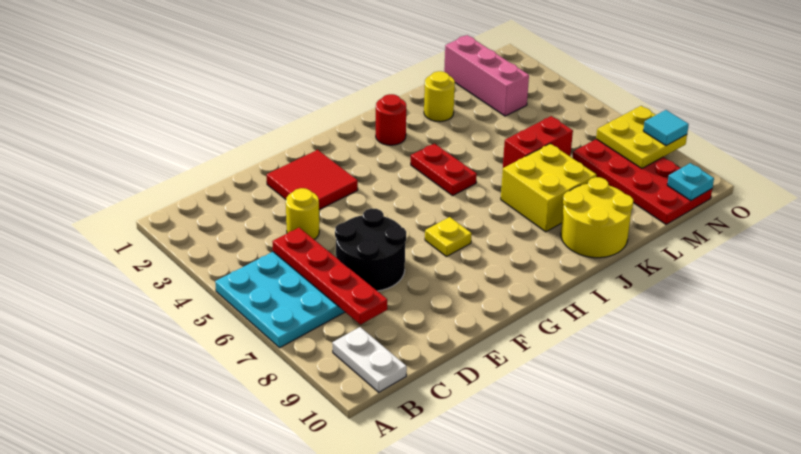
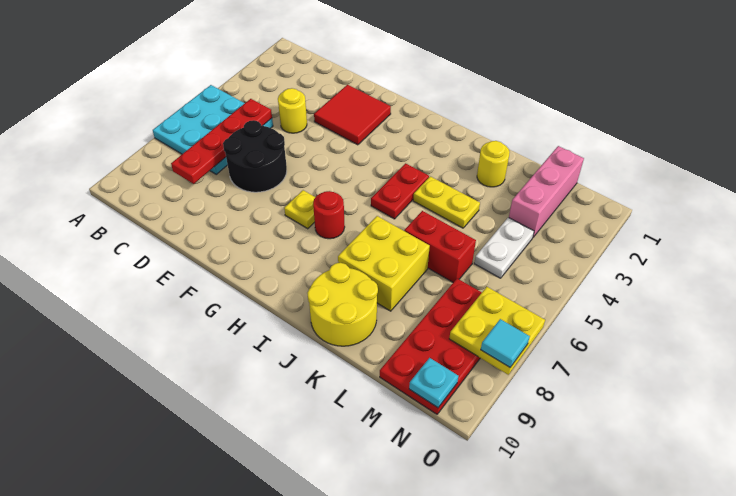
white plate B9:B10 level 1 -> white plate M4:M5 level 1
red round brick I2 level 1 -> red round brick H7 level 1
none -> yellow plate J4:K4 level 1

